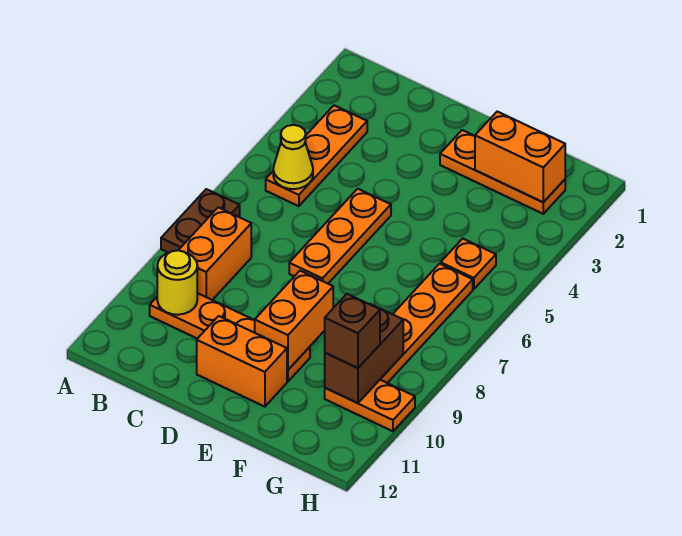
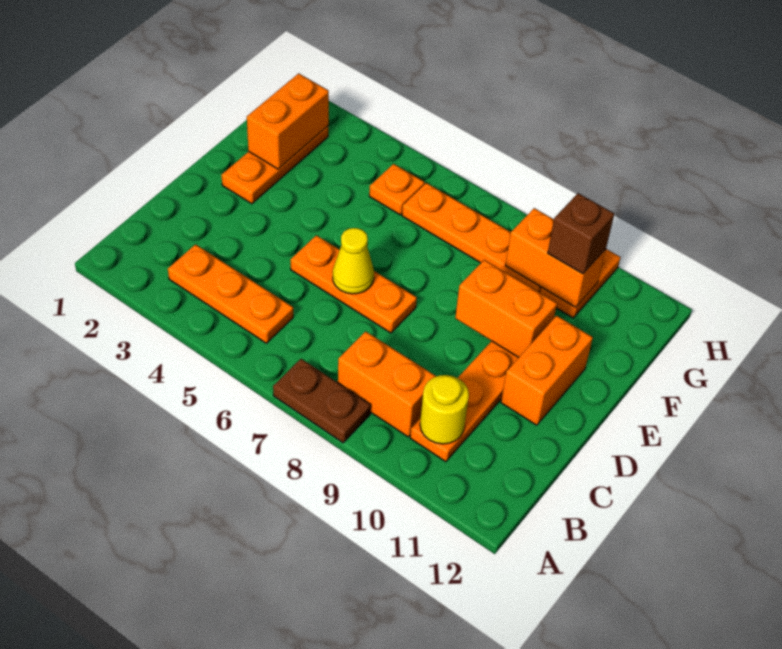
yellow cone B5 level 2 -> yellow cone D6 level 2
brown brick G9:G10 level 2 -> orange brick G9:G10 level 2

